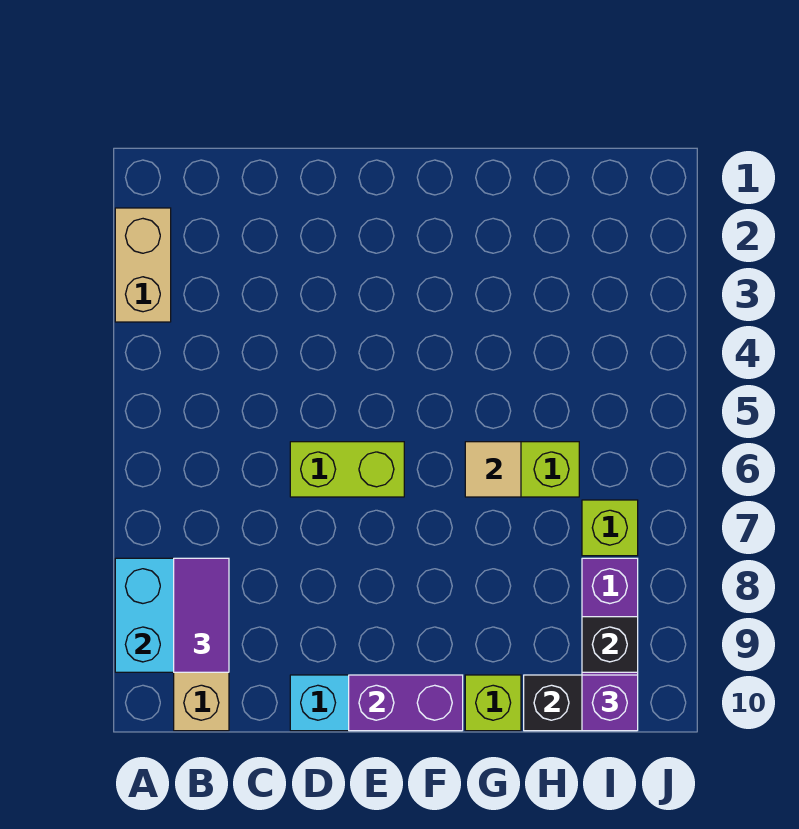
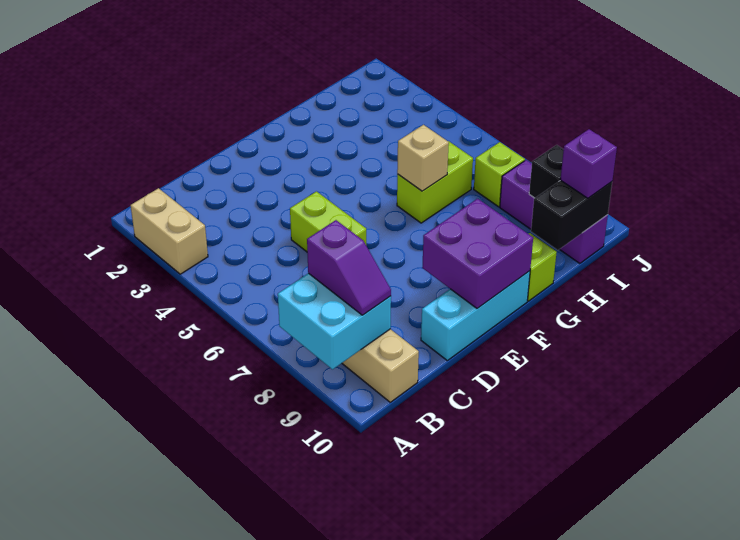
purple tile B8:B9 level 3 -> purple slope B8:B9 level 3 top 8
lime brick D6:E6 level 1 -> lime brick D5:D6 level 1
purple brick E10:F10 level 2 -> purple brick E9:F10 level 2
tan tile G6 level 2 -> tan brick G6 level 2

